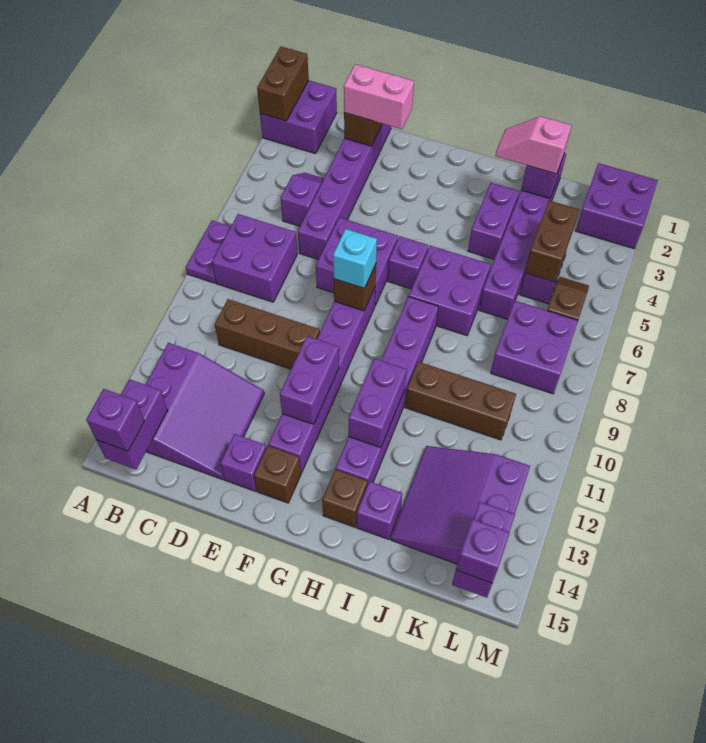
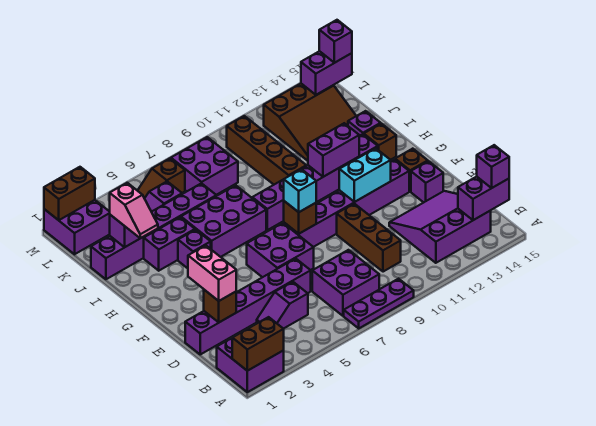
purple plate A7:A8 level 1 -> purple plate A7:A9 level 1
purple brick F11:F12 level 2 -> cyan brick F11:F12 level 2
purple brick G6 level 1 -> purple brick H4 level 1
purple brick H6:I7 level 1 -> purple brick H5:I7 level 1
brown brick I10:K10 level 1 -> brown brick I10:L10 level 1
purple slope J12:L14 level 1 top L -> brown slope J12:L14 level 1 top L
brown brick K4:K5 level 2 -> brown brick M1:M2 level 2

